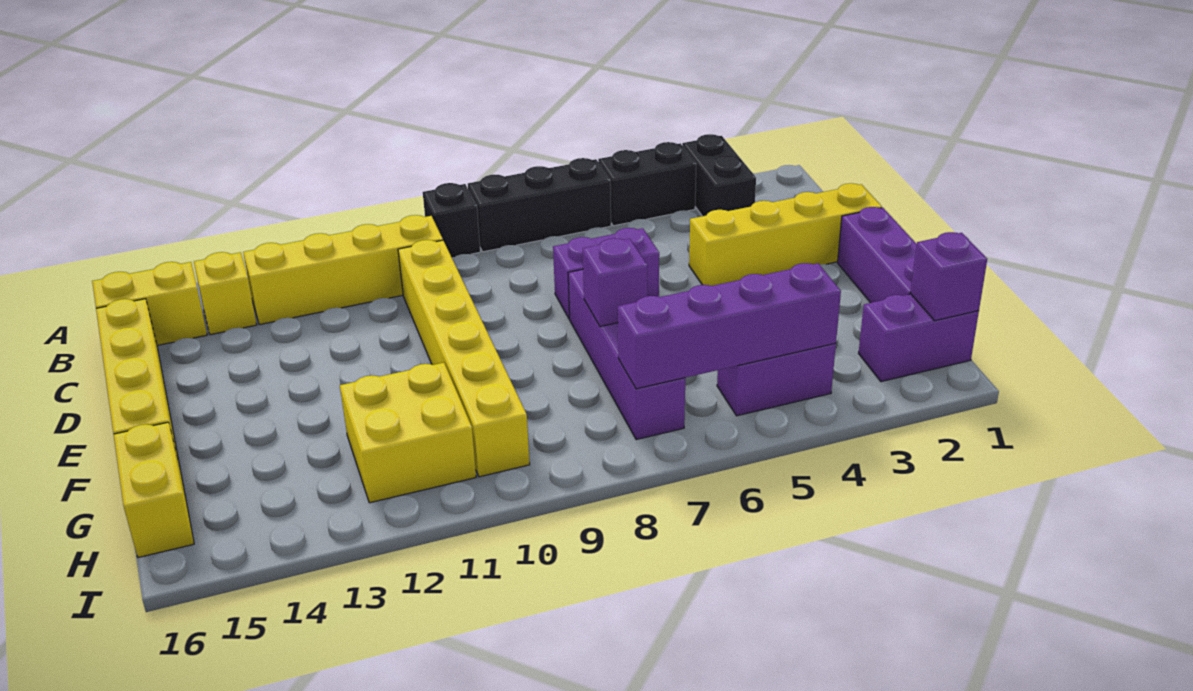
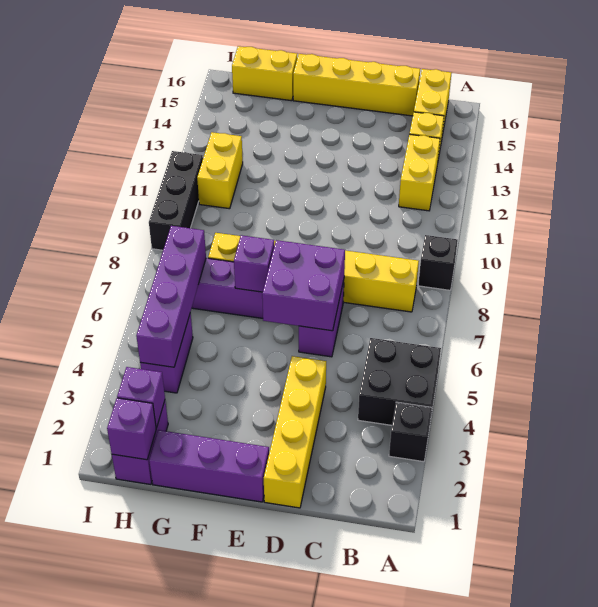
black brick A3:B3 level 1 -> black brick A3 level 1
black brick A4:A5 level 1 -> black brick A4:B5 level 1
black brick A6:A8 level 1 -> black brick I9:I11 level 1
yellow brick B10:B13 level 1 -> yellow brick B12:B13 level 1
yellow brick C10:H10 level 1 -> yellow brick B8:G8 level 1
none -> purple brick D6:E7 level 2
yellow brick G11:H12 level 1 -> yellow brick H11:H12 level 1
none -> purple brick H2 level 2

